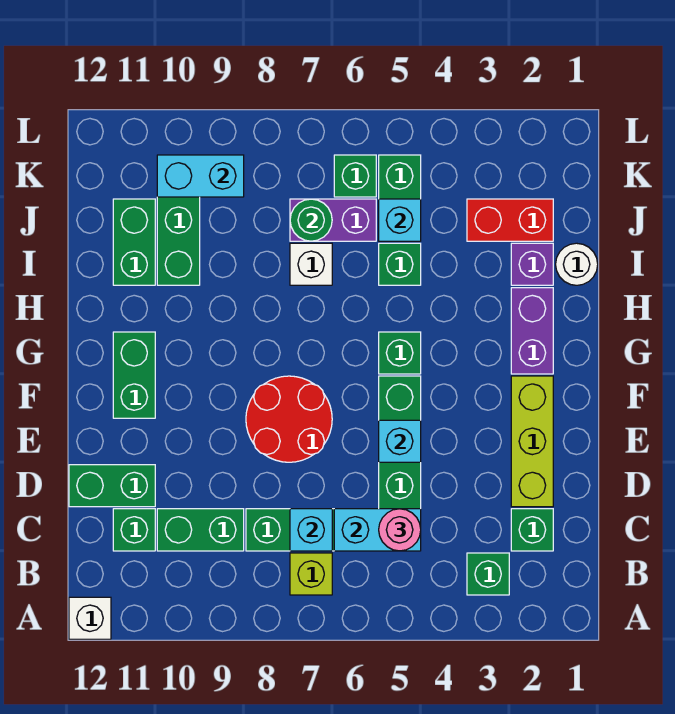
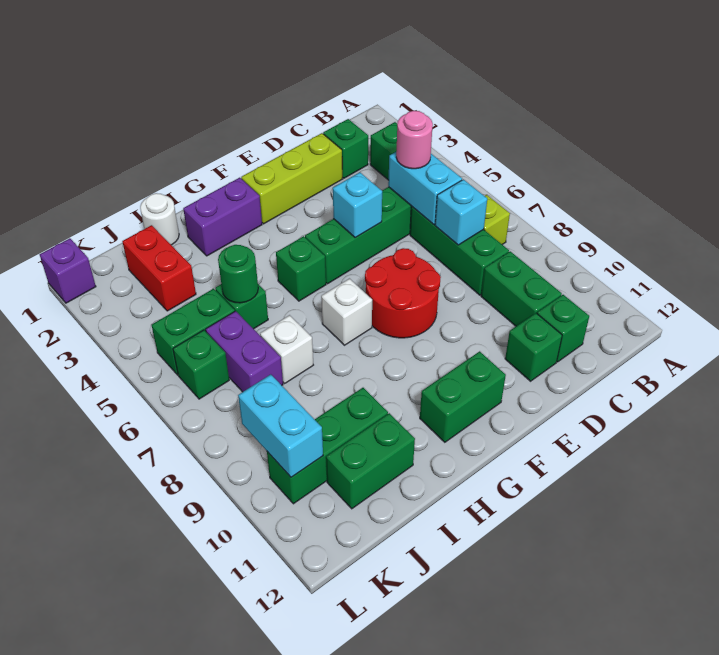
white brick A12 level 1 -> white brick G7 level 1
green brick D11:D12 level 1 -> green brick D11 level 1
purple brick I2 level 1 -> purple brick L1 level 1
cyan brick J5 level 2 -> none
green round brick J7 level 2 -> green round brick I5 level 2

